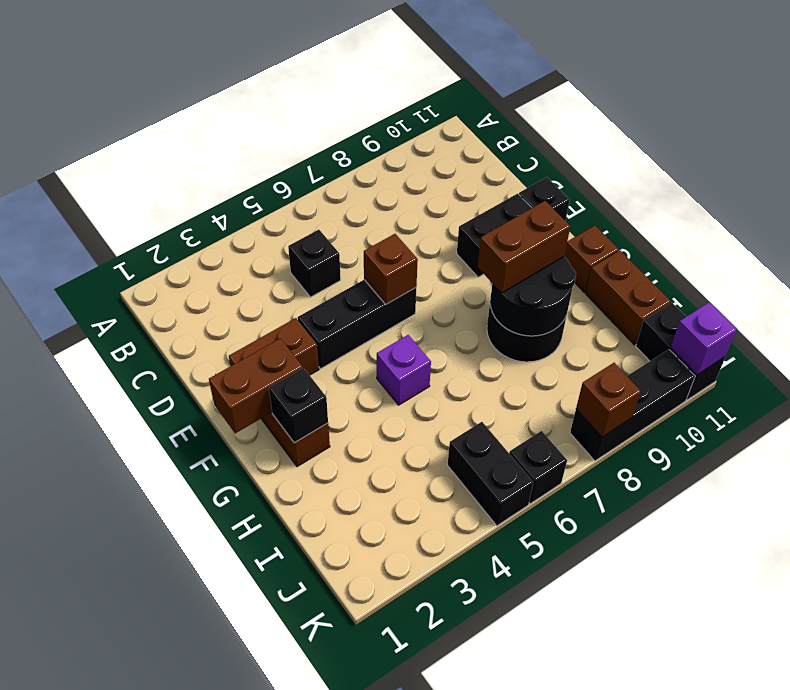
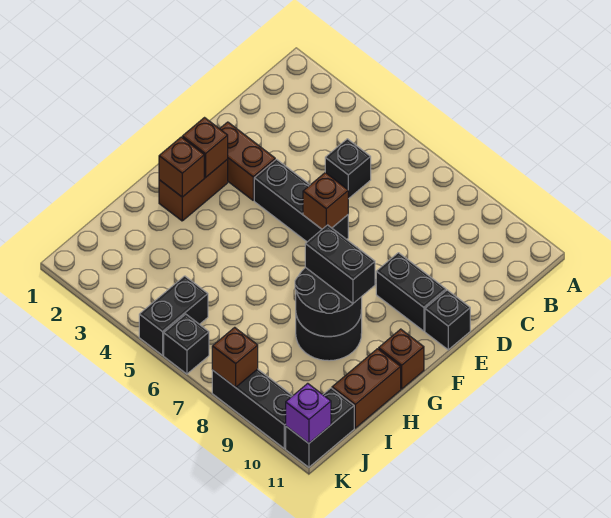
brown brick F1:F2 level 2 -> brown brick F2 level 2
black brick G2 level 2 -> brown brick G2 level 2
purple brick G5 level 1 -> none
brown brick G8:G9 level 3 -> black brick G8:G9 level 3

